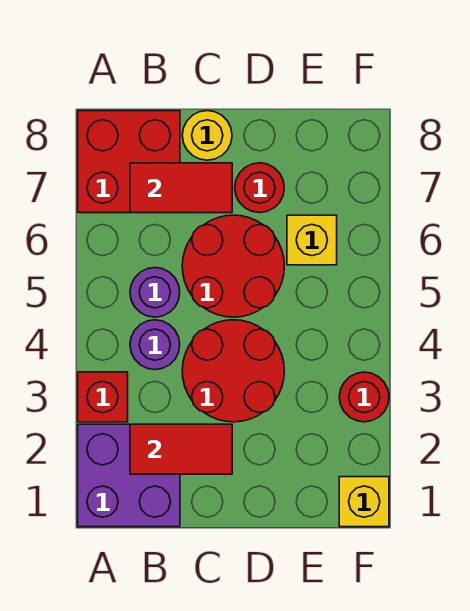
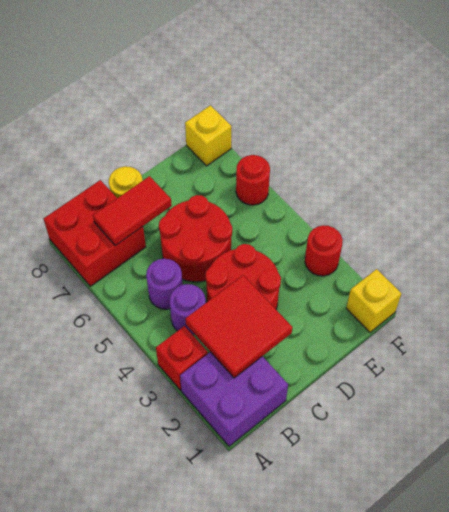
red tile B2:C2 level 2 -> red tile B2:C3 level 2
red round brick D7 level 1 -> red round brick F6 level 1
yellow brick E6 level 1 -> yellow brick F8 level 1

